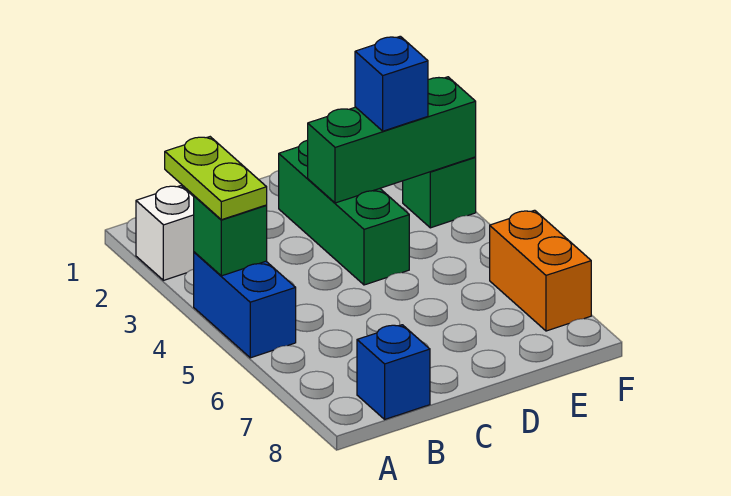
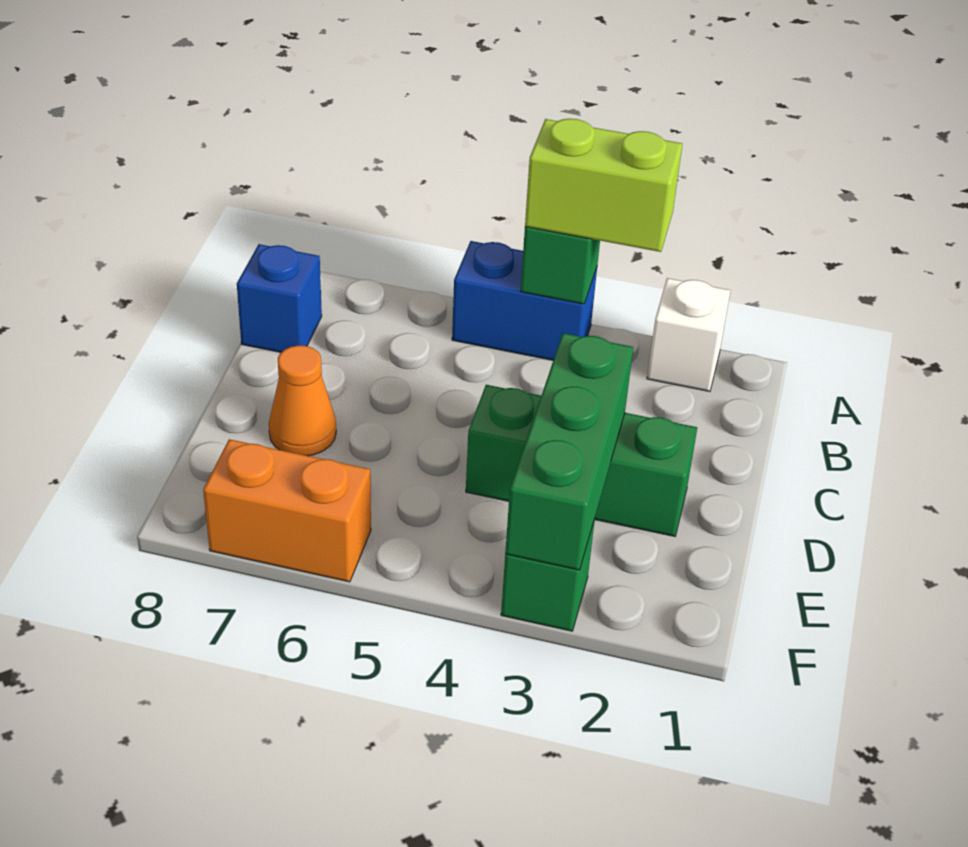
lime plate A3:A4 level 3 -> lime brick A3:A4 level 3
none -> orange cone D7 level 1
blue brick E3 level 3 -> none

